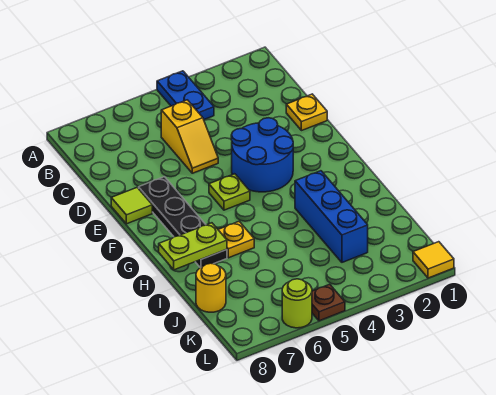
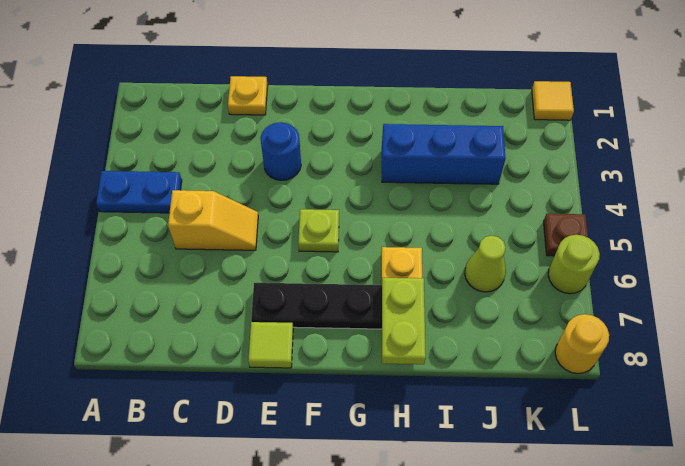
blue round brick E3:F4 level 1 -> blue round brick E3 level 1
none -> lime cone J6 level 1
yellow round brick J8 level 1 -> yellow round brick L8 level 1

